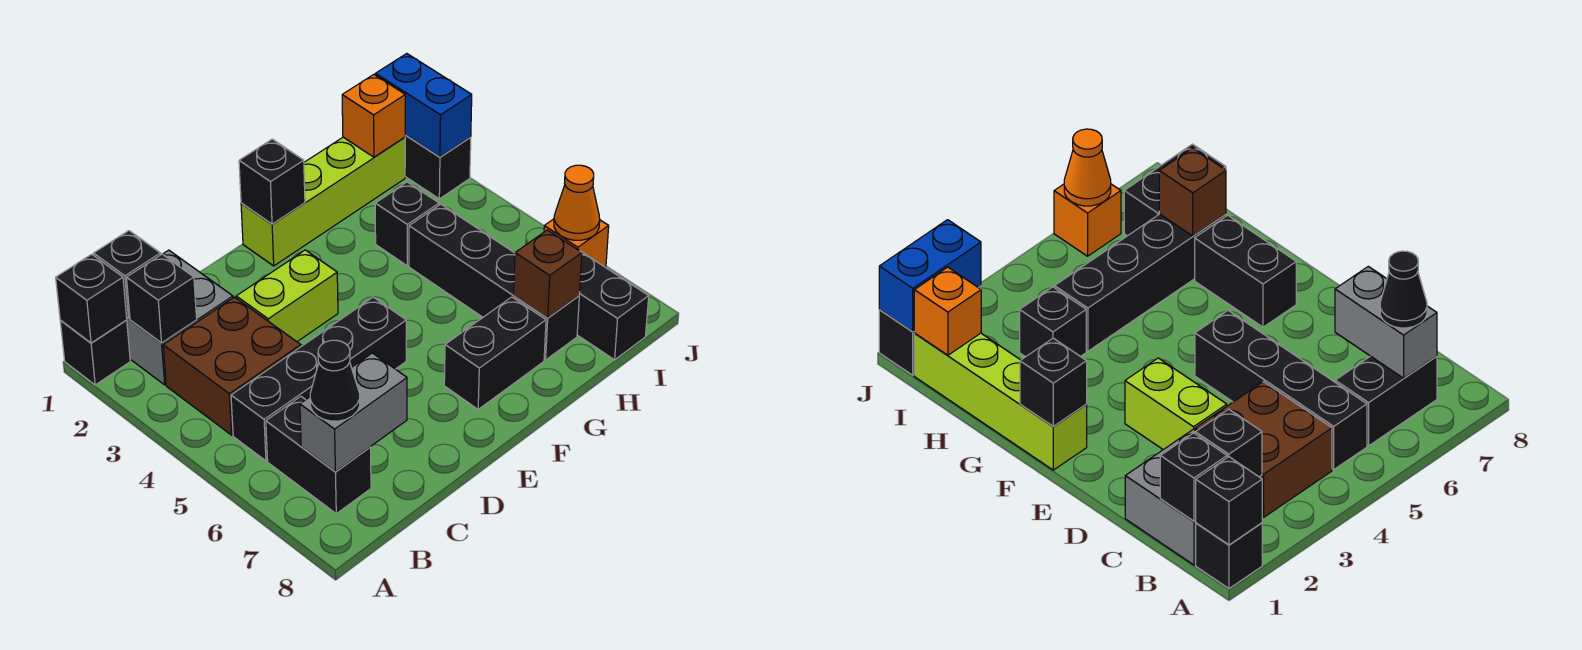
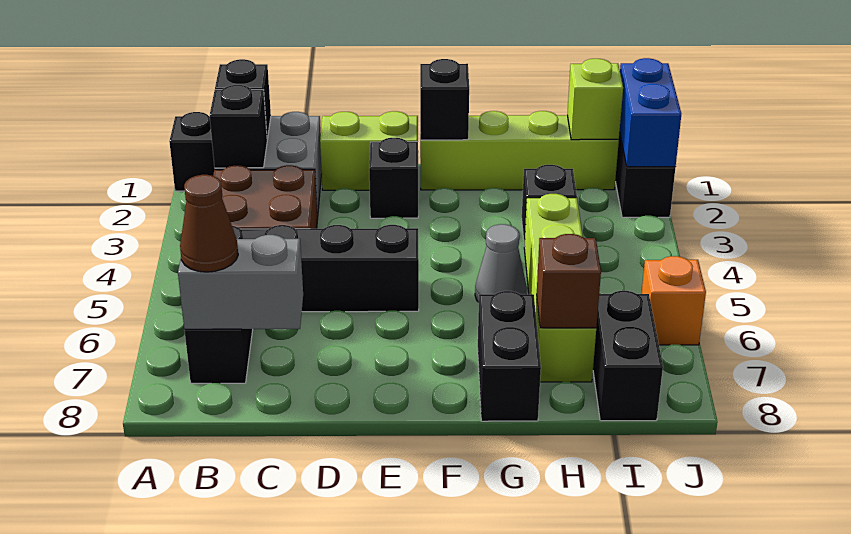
black brick A1 level 2 -> black brick E2 level 1
black cone B7 level 3 -> brown cone B7 level 3
lime brick D3:E3 level 1 -> lime brick D1:E1 level 1
black brick F7:G7 level 1 -> black brick G7:G8 level 1
none -> grey cone G5 level 1
black brick H4:H7 level 1 -> lime brick H4:H7 level 1
orange brick I1 level 2 -> lime brick I1 level 2
orange cone J6 level 2 -> none

